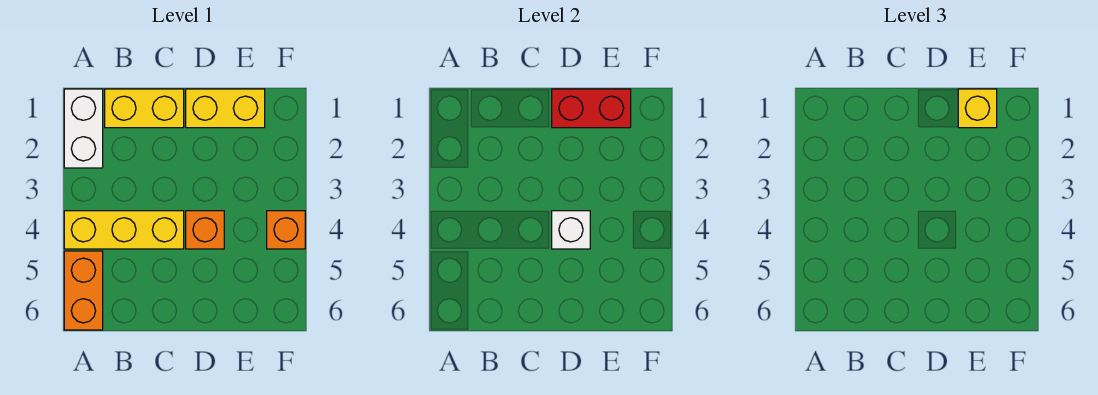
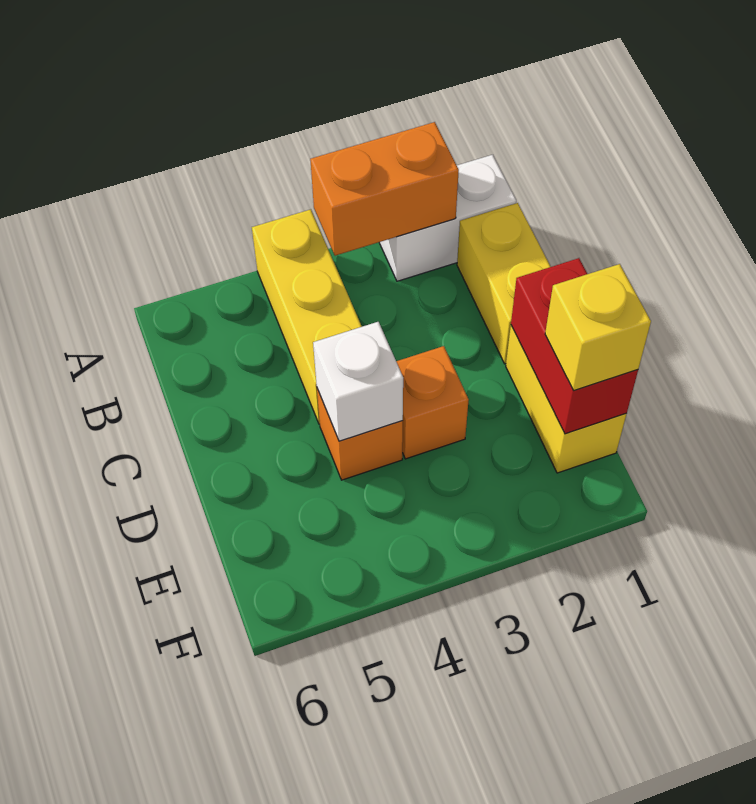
orange brick A5:A6 level 1 -> orange brick A2:A3 level 2
orange brick F4 level 1 -> orange brick D3 level 1

